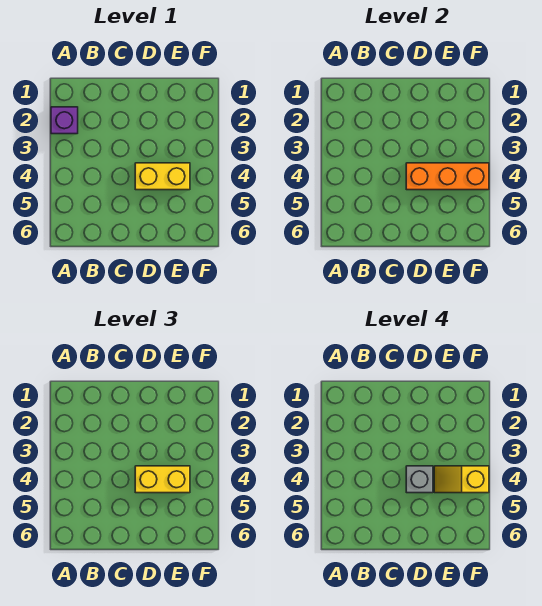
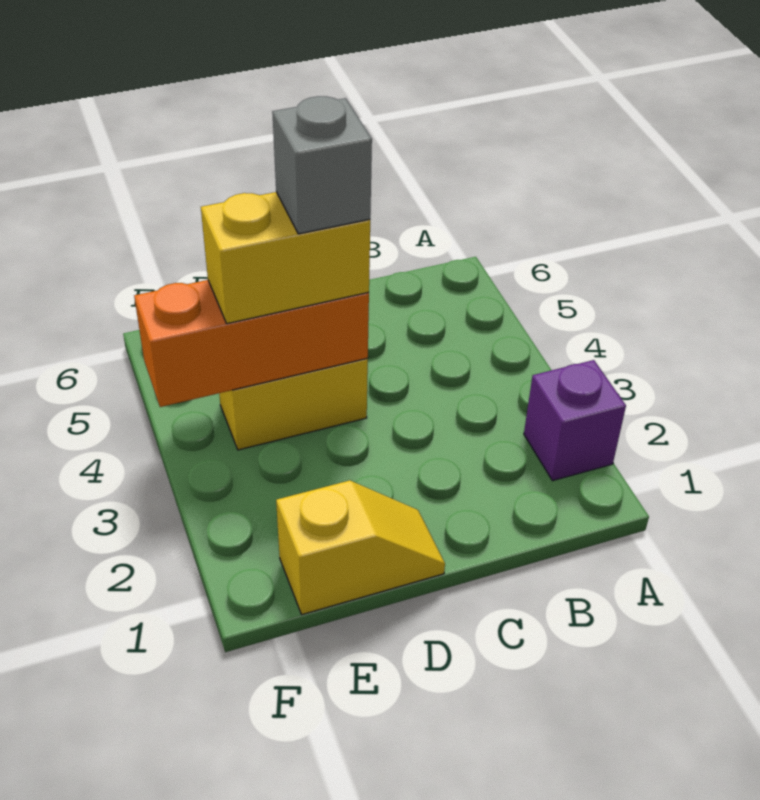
yellow slope E4:F4 level 4 top F -> yellow slope D1:E1 level 1 top E

